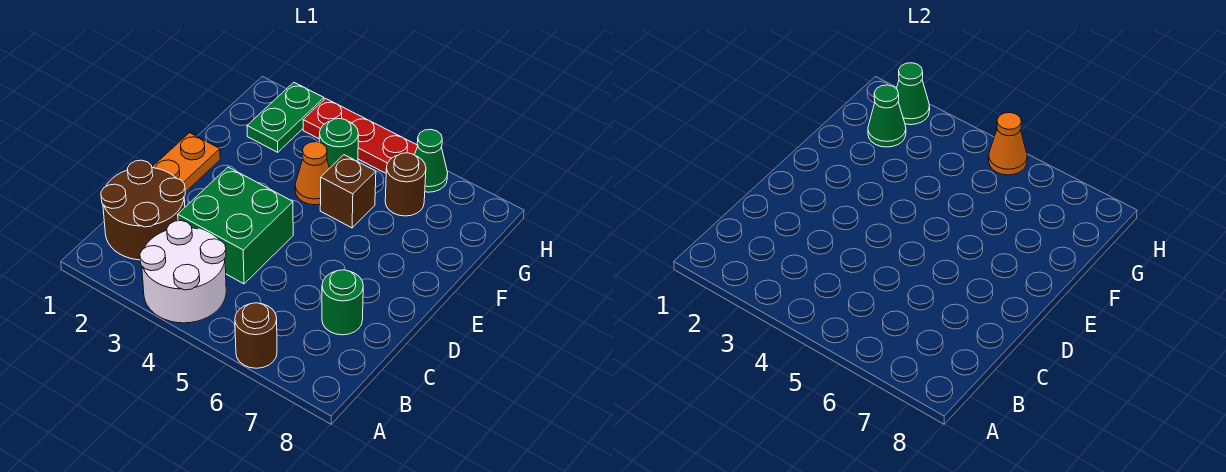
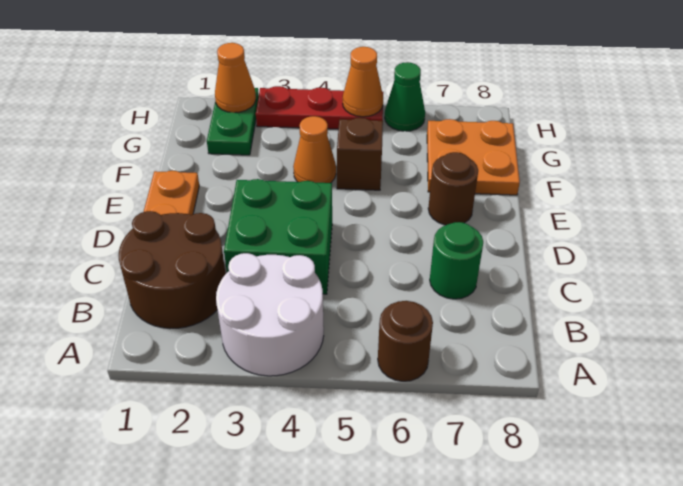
none -> orange plate F7:G8 level 1
green cone G2 level 2 -> none
green round brick G4 level 1 -> none
brown round brick G6 level 1 -> brown round brick E7 level 1
green cone H2 level 2 -> orange cone H2 level 2

